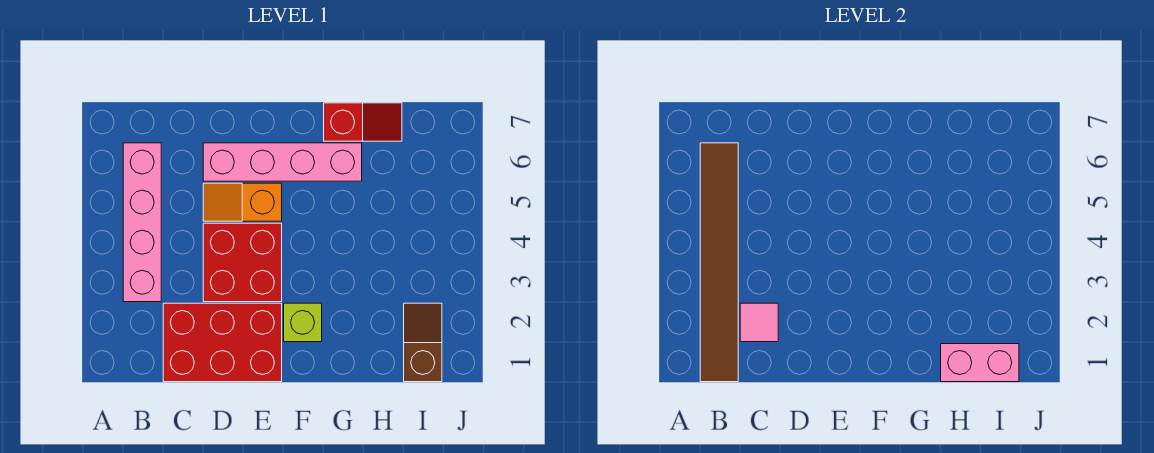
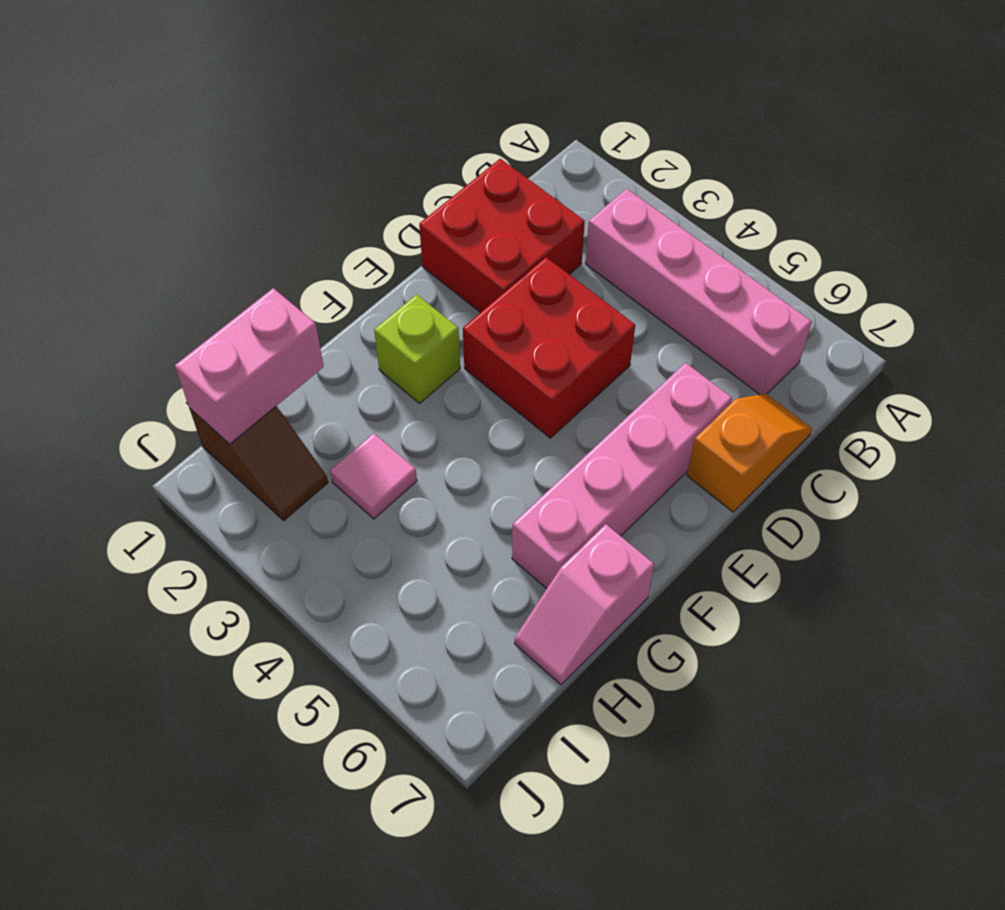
brown tile B1:B6 level 2 -> none
red brick C1:E2 level 1 -> red brick C1:D2 level 1
pink tile C2 level 2 -> pink tile H3 level 1
orange slope D5:E5 level 1 top E -> orange slope C7:D7 level 1 top D
red slope G7:H7 level 1 top G -> pink slope G7:H7 level 1 top G

